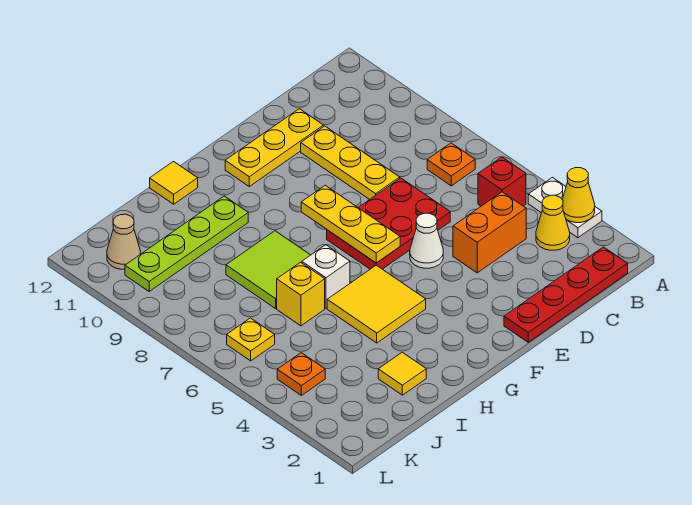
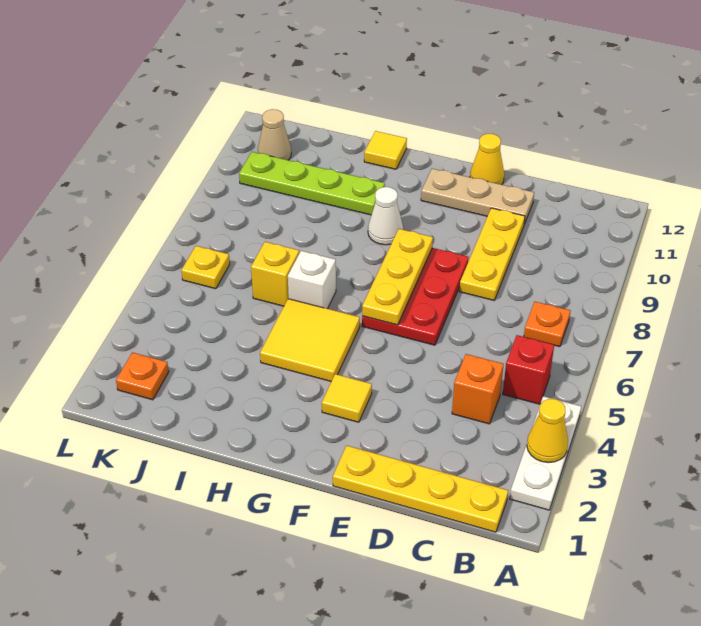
white plate A3:A4 level 1 -> white plate A2:A4 level 1
red plate B1:E1 level 1 -> yellow plate B1:E1 level 1
yellow cone B3 level 1 -> yellow cone E12 level 1
orange brick C4:D4 level 1 -> orange brick C4 level 1
red plate D6:F7 level 1 -> red plate E6:F8 level 1
yellow plate D11:F11 level 1 -> tan plate D11:F11 level 1
white cone E5 level 1 -> white cone G9 level 1
lime tile H7:I8 level 1 -> none
yellow tile I2 level 1 -> yellow tile F3 level 1
orange plate K4 level 1 -> orange plate K2 level 1

